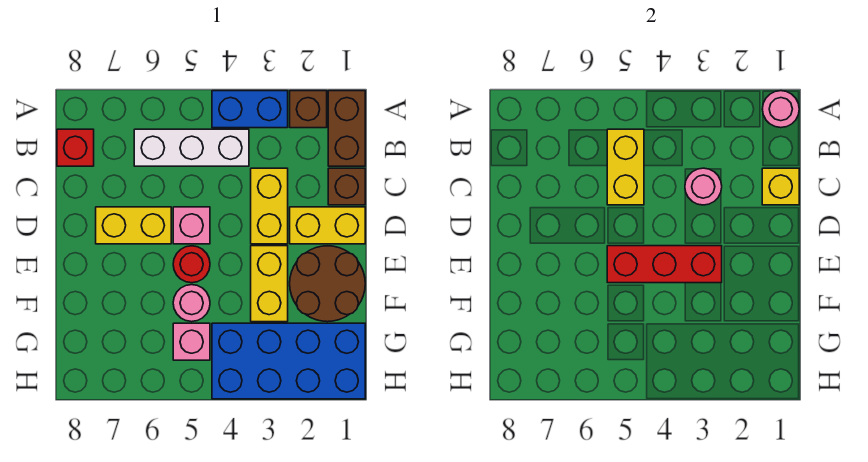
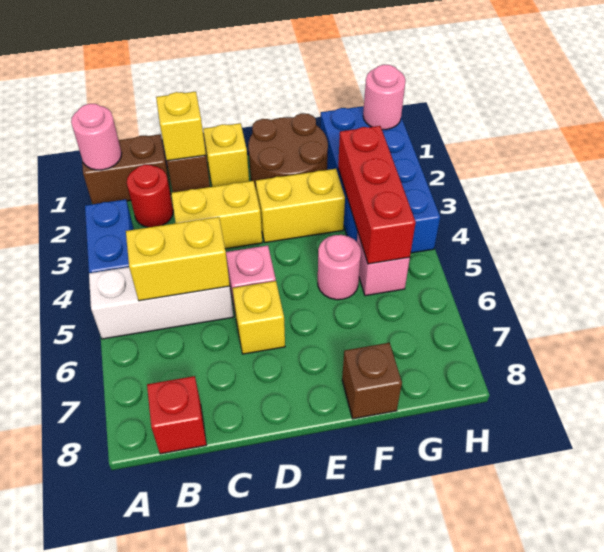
brown brick A2 level 1 -> brown brick F8 level 1
white brick B4:B6 level 1 -> white brick A5:C5 level 1
pink round brick C3 level 2 -> pink round brick H1 level 2
yellow brick D1:D2 level 1 -> yellow brick D1 level 1
yellow brick D6:D7 level 1 -> yellow brick D6 level 1
red brick E3:E5 level 2 -> red brick G3:G5 level 2
red round brick E5 level 1 -> red round brick B2 level 1

